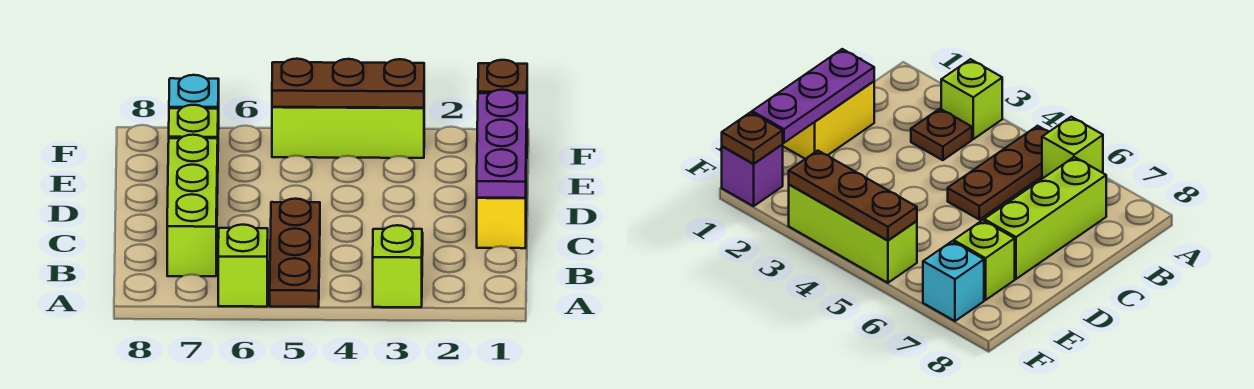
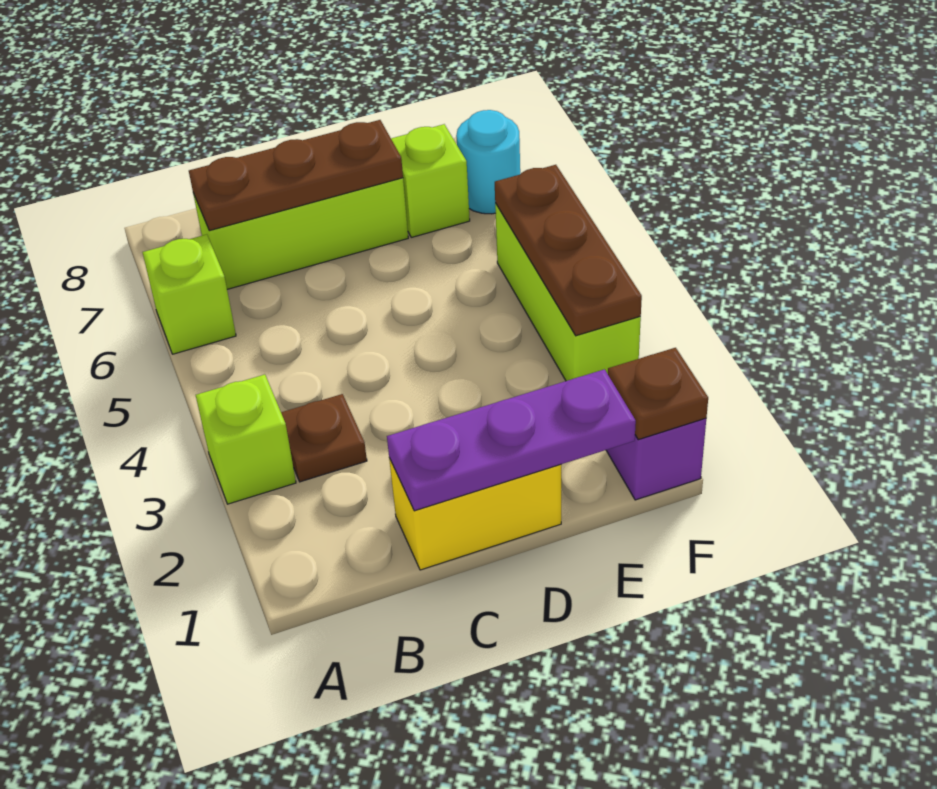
brown plate A5:C5 level 1 -> brown plate B7:D7 level 2
cyan brick F7 level 1 -> cyan round brick F7 level 1

